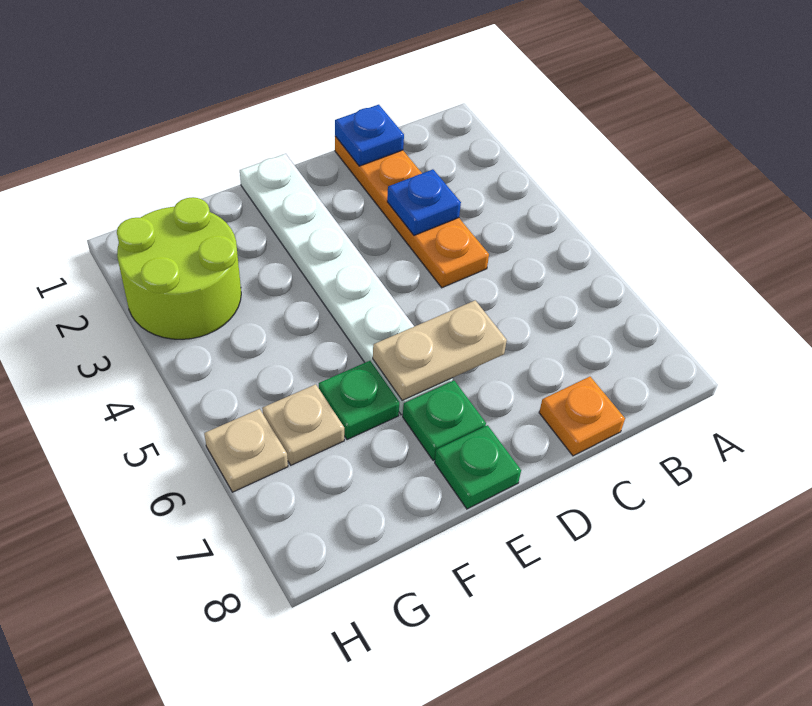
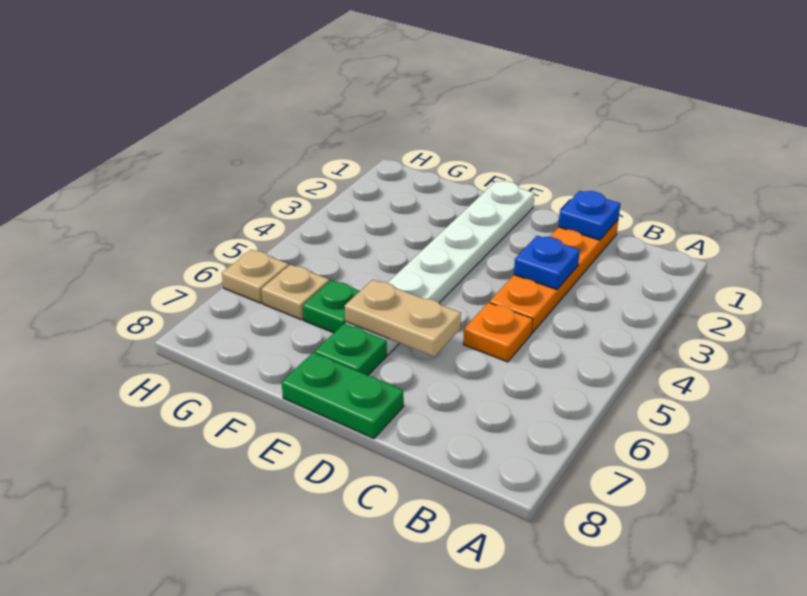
orange plate C8 level 1 -> orange plate C5 level 1
green plate E8 level 1 -> green plate D8:E8 level 1
lime round brick G2:H3 level 1 -> none

